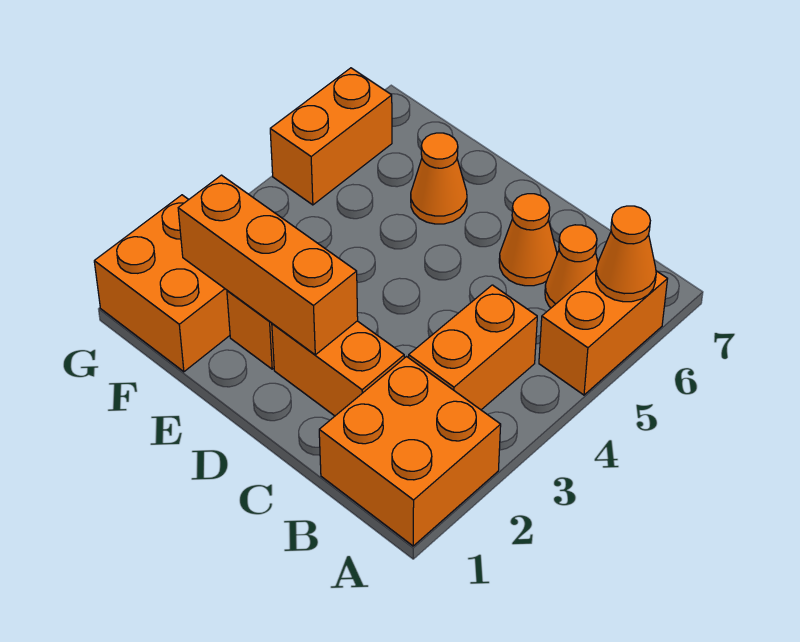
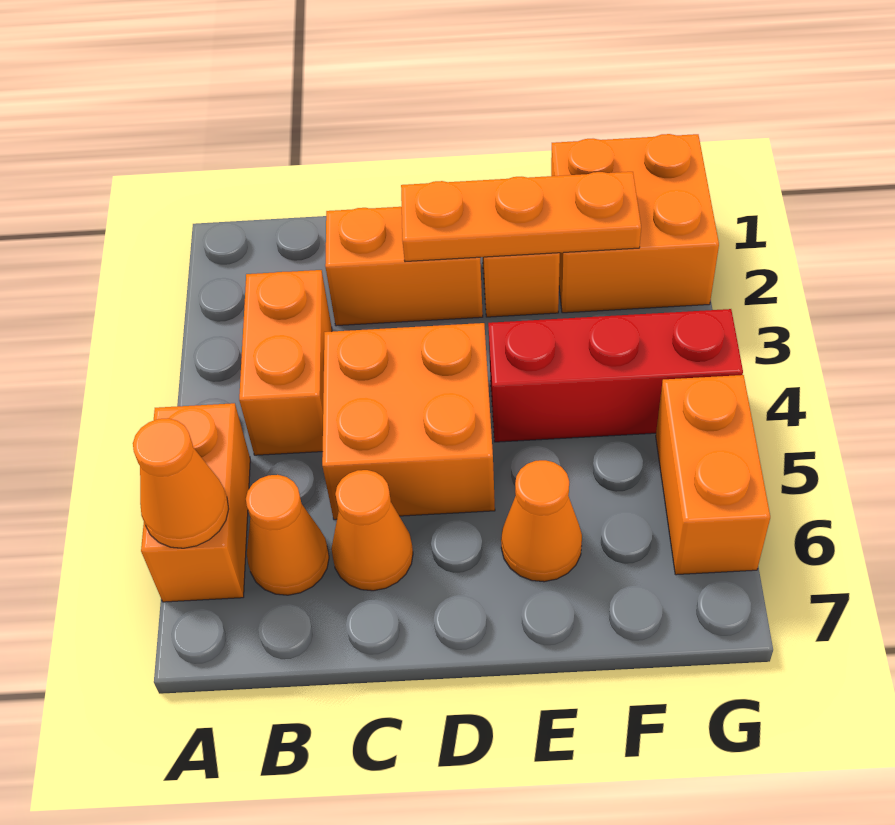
orange brick A1:B2 level 1 -> orange brick C4:D5 level 1
orange brick D2:F2 level 2 -> orange plate D2:F2 level 2
none -> red brick E4:G4 level 1

